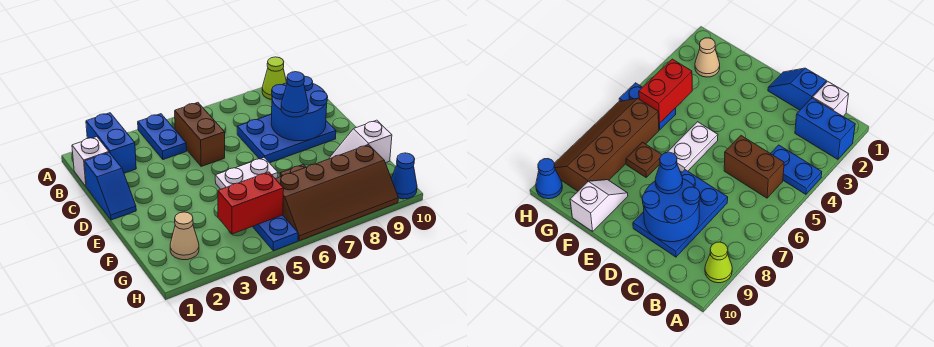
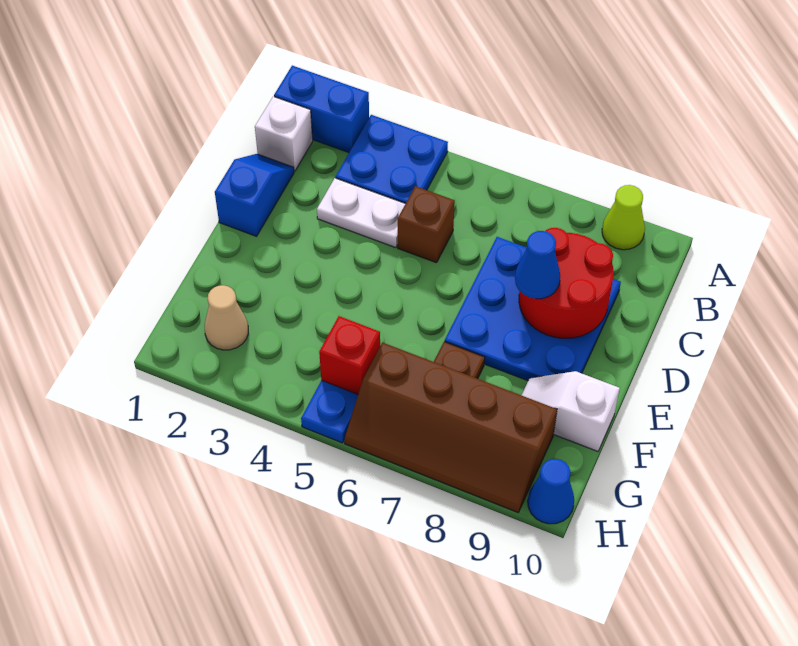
blue brick A2:B2 level 1 -> blue brick A1:A2 level 1
blue plate A4:B4 level 1 -> blue plate A3:B4 level 1
brown brick B5:C5 level 1 -> brown brick C5 level 1
blue slope C1:D1 level 1 top C -> blue slope C1:D1 level 1 top D
blue plate C7:D9 level 1 -> blue plate C7:E9 level 1
blue round brick C8:D9 level 2 -> red round brick C8:D9 level 2
white plate E5:E6 level 1 -> white plate C3:C4 level 1
red brick G4:G5 level 2 -> red brick G5 level 2

